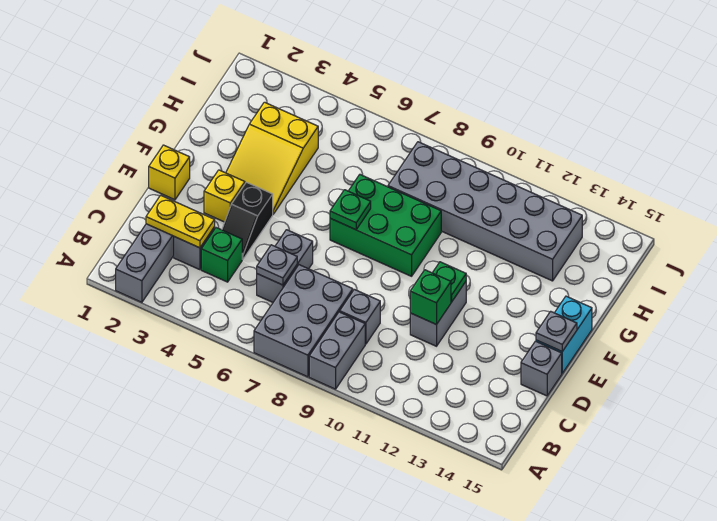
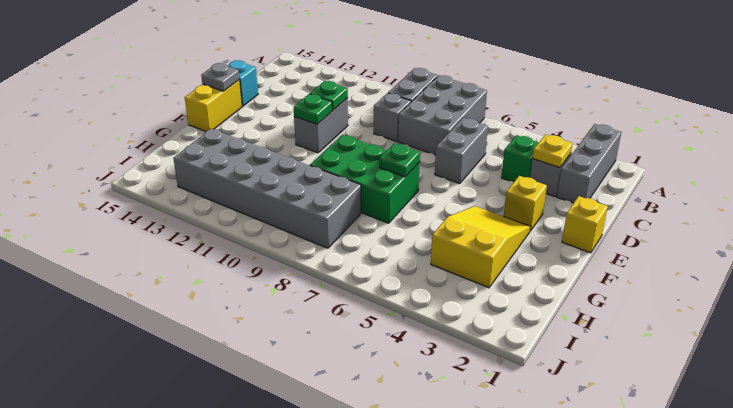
yellow plate C2:C3 level 2 -> yellow plate C3 level 2
grey plate C6 level 2 -> none
black slope D4:E4 level 1 top E -> none
green brick D11 level 2 -> green plate D11 level 2
grey brick D15 level 1 -> cyan brick D15 level 1
cyan brick E15:F15 level 1 -> yellow brick E15:F15 level 1

